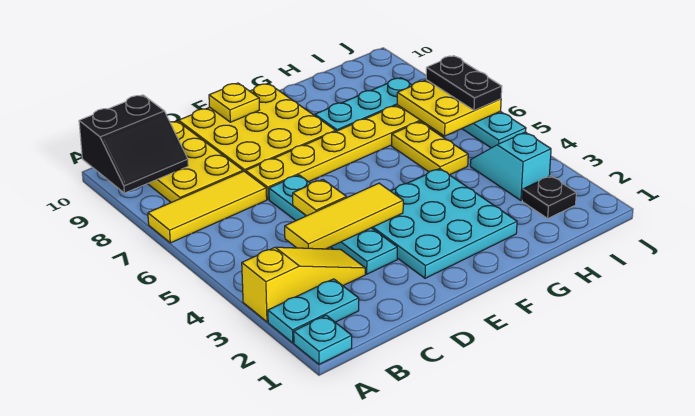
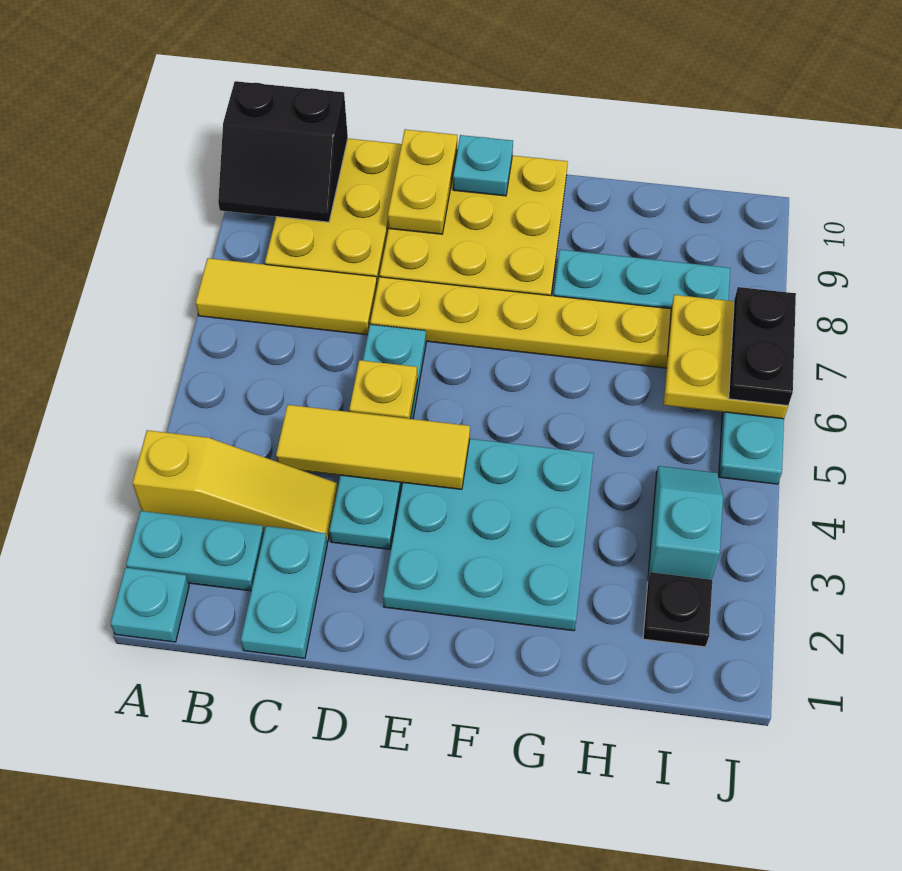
none -> cyan plate C1:C2 level 1
yellow plate E10 level 2 -> cyan plate E10 level 2
yellow plate H5:H6 level 1 -> yellow plate D9:D10 level 2

